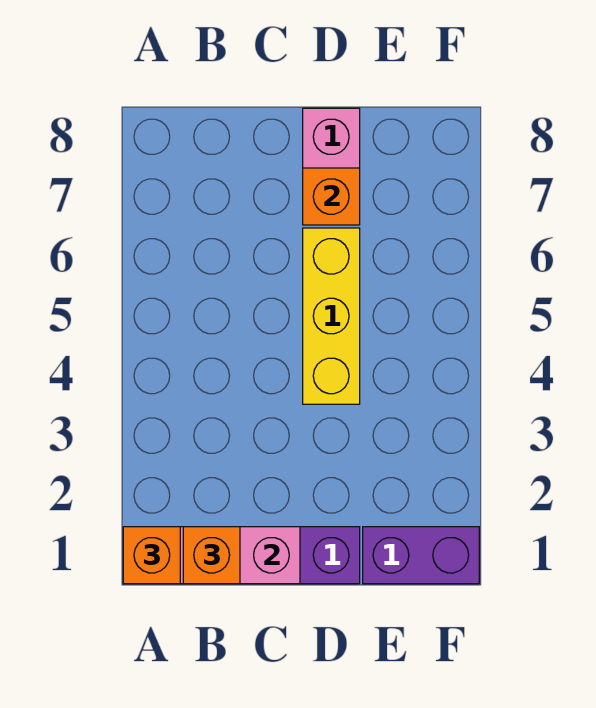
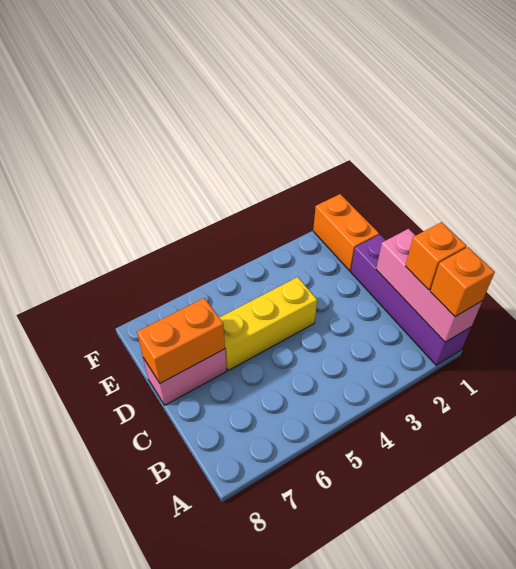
orange brick D7 level 2 -> orange brick D7:D8 level 2
purple brick E1:F1 level 1 -> orange brick E1:F1 level 1

